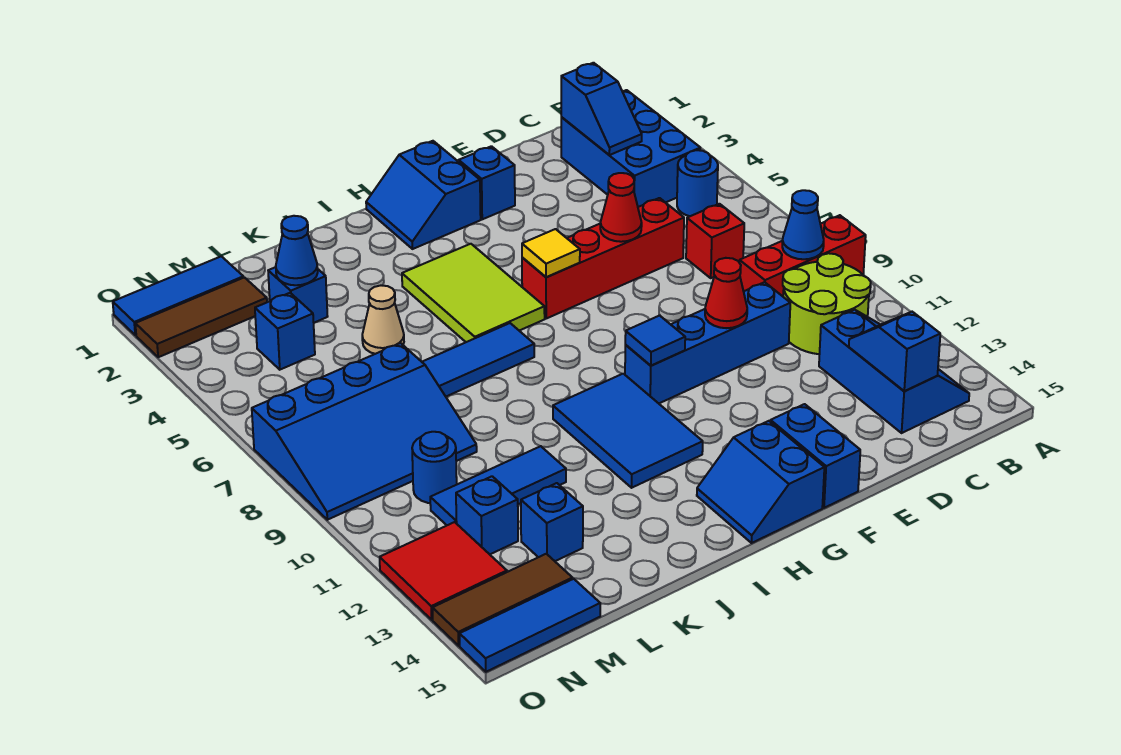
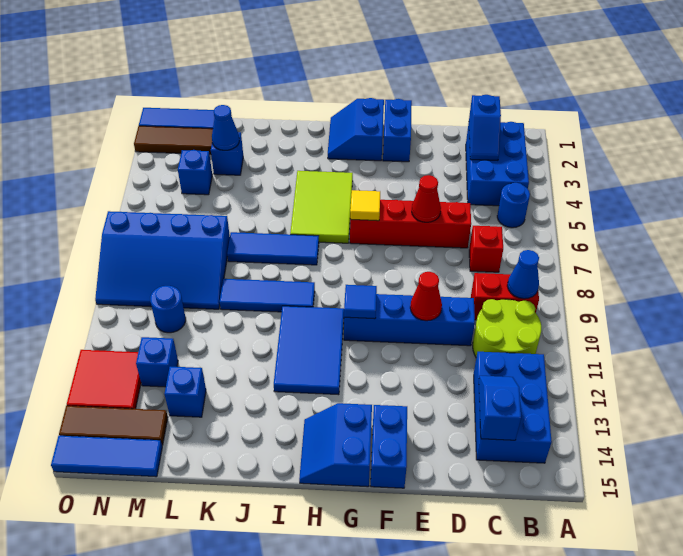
red brick A9:C9 level 1 -> red brick B9:C9 level 1
blue slope B12:C14 level 1 top C -> blue brick B12:C14 level 1
blue brick F2 level 1 -> blue brick F1:F2 level 1
tan cone K5 level 1 -> none
blue tile K11:M11 level 1 -> blue tile I9:K9 level 1

